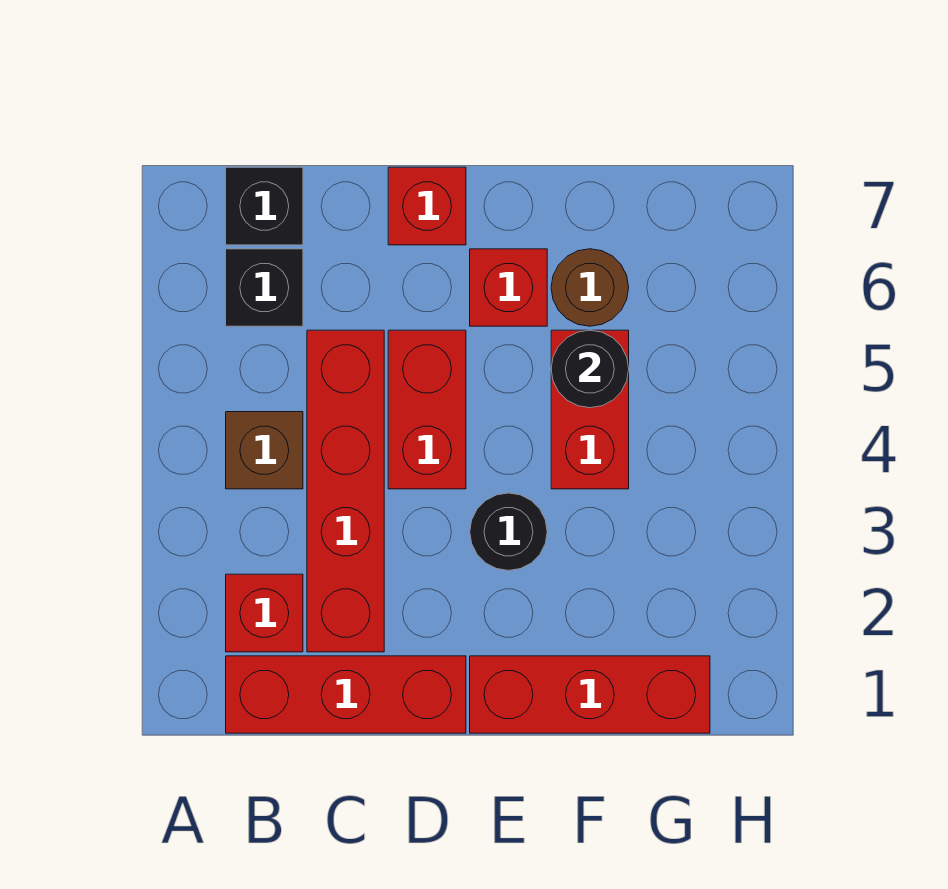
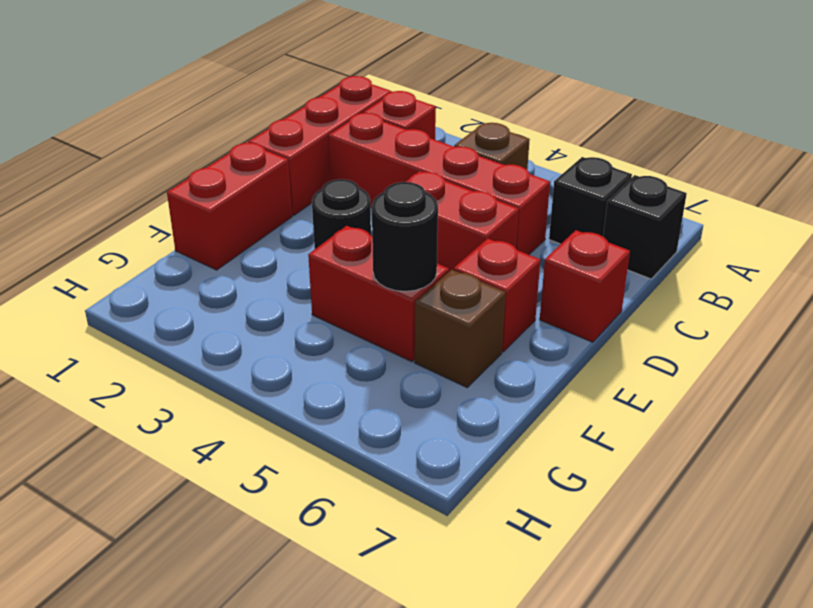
red brick E1:G1 level 1 -> red brick E1:F1 level 1
brown round brick F6 level 1 -> brown brick F6 level 1

